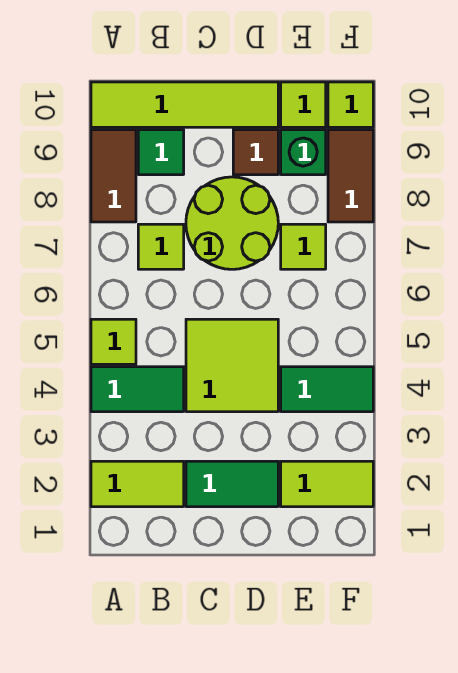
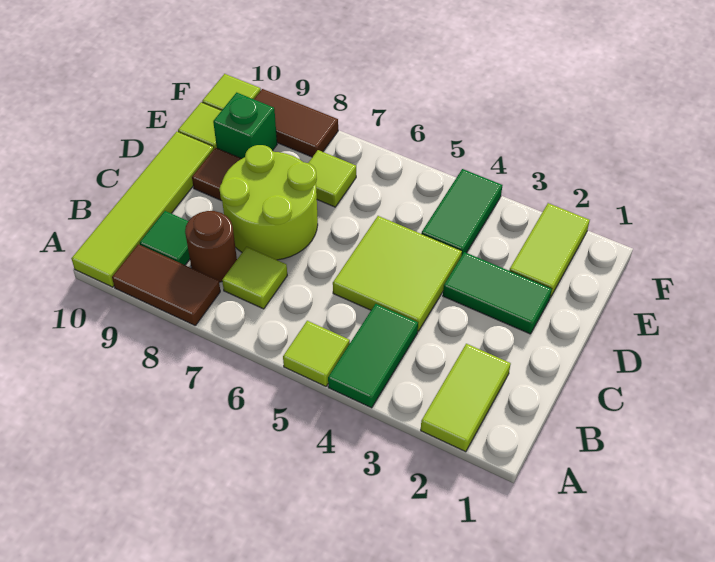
none -> brown round brick B8 level 1
green tile C2:D2 level 1 -> green tile D2:D3 level 1

